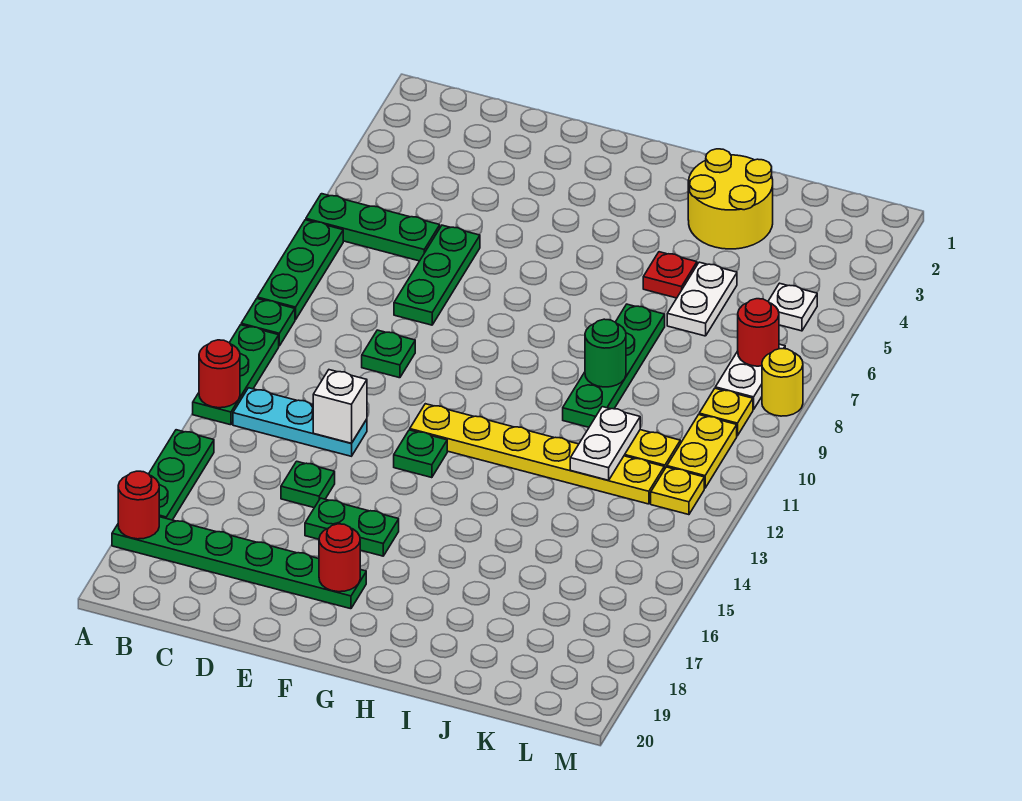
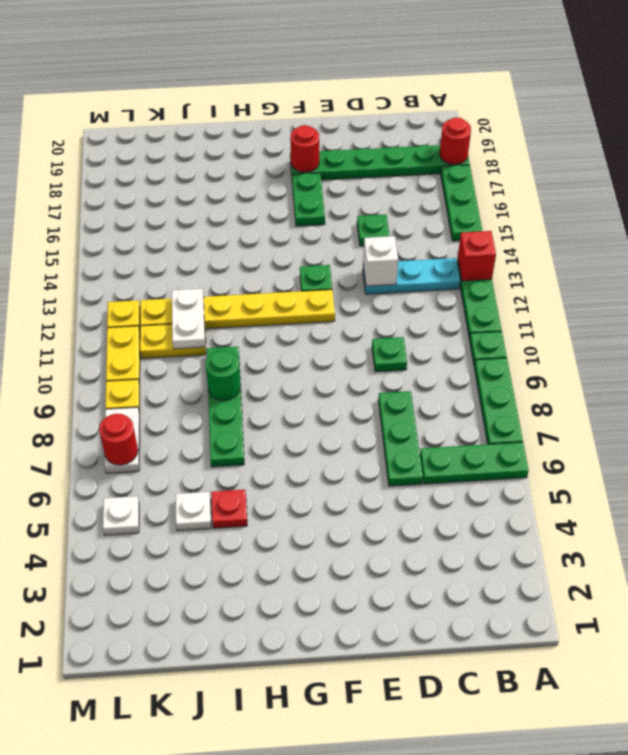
red round brick A13 level 2 -> red brick A13 level 2
green plate E16:F16 level 1 -> green plate F16:F17 level 1
yellow round brick I2:J3 level 1 -> none
white plate J5:J6 level 1 -> white plate J5 level 1
yellow round brick M8 level 1 -> none

